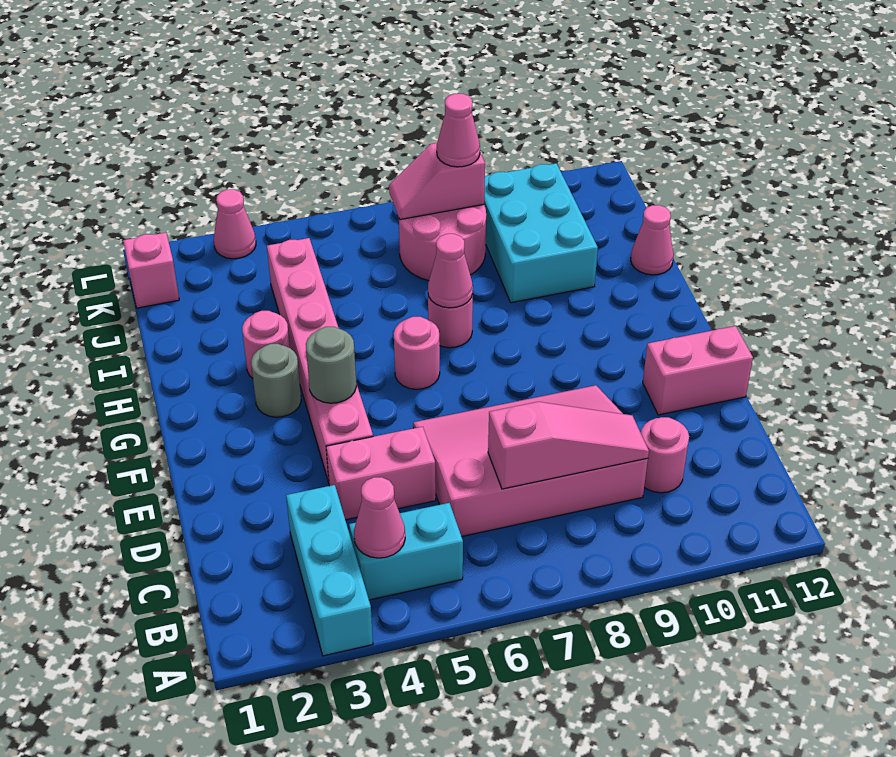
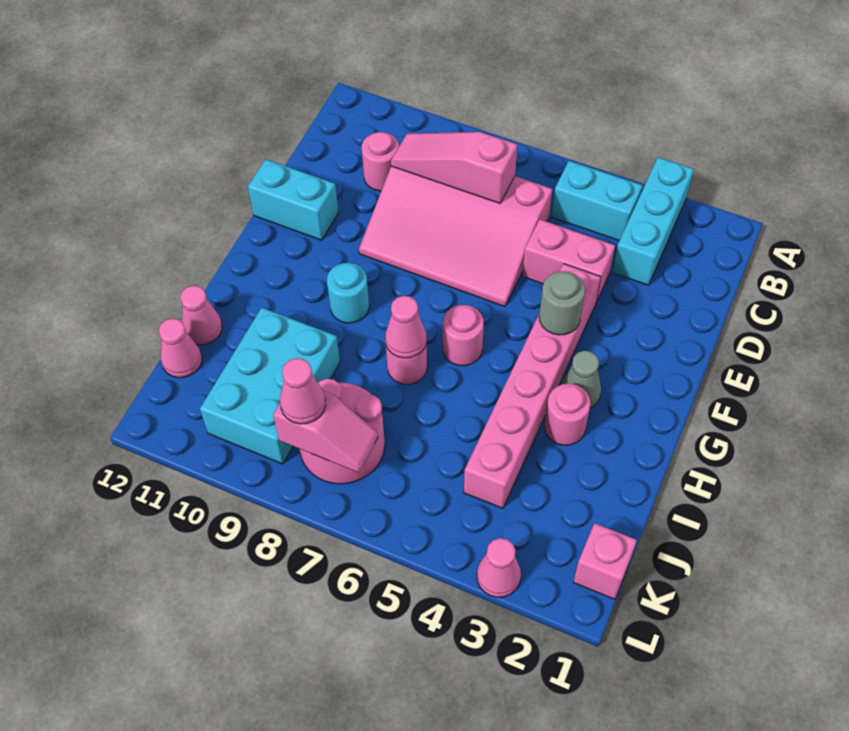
pink cone B4 level 2 -> pink cone J12 level 1
pink brick E11:E12 level 1 -> cyan brick E11:E12 level 1
grey round brick G3 level 1 -> grey cone G3 level 1
none -> cyan round brick G9 level 1

